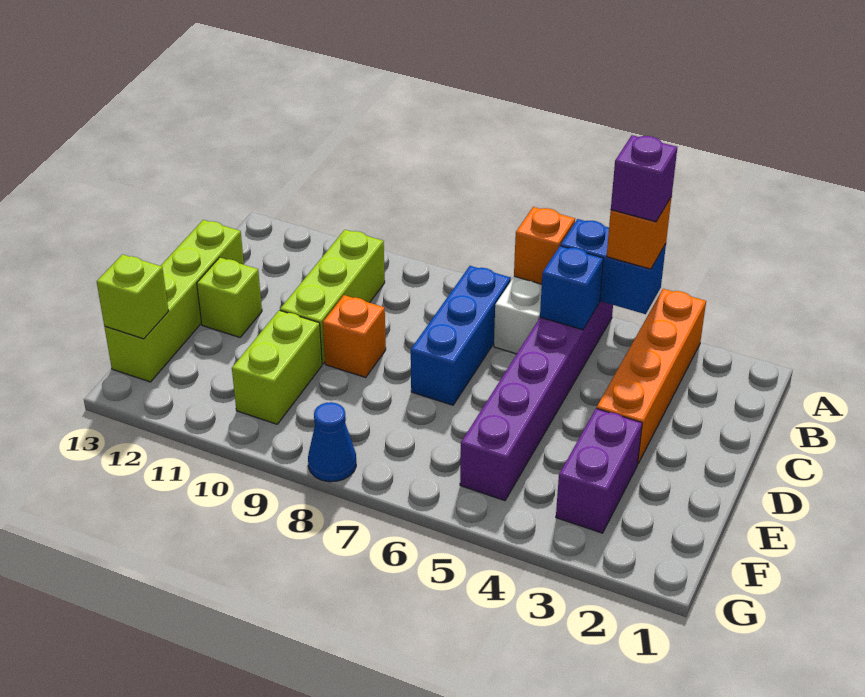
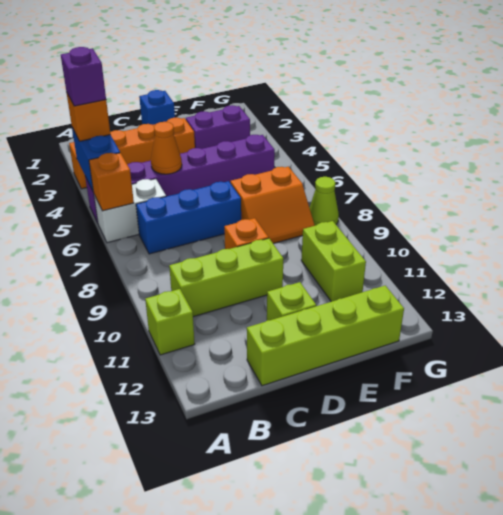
blue brick B5 level 2 -> blue brick D1 level 1
none -> orange cone C5 level 2
none -> orange slope E7:F8 level 1 top 7
lime brick E10:F10 level 1 -> lime brick F10:F11 level 1
lime brick F13 level 2 -> lime brick A11 level 1
blue cone G8 level 1 -> lime cone G8 level 1

